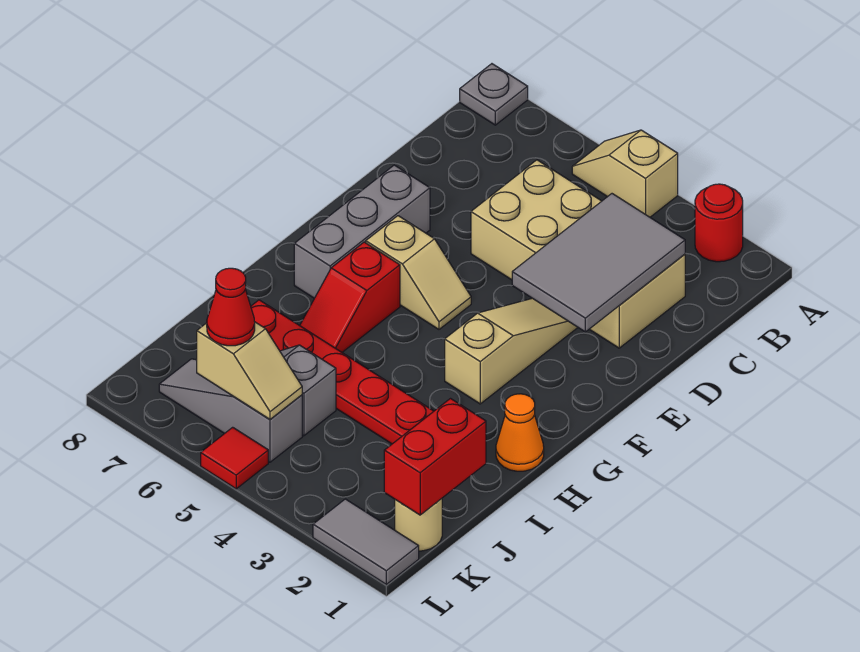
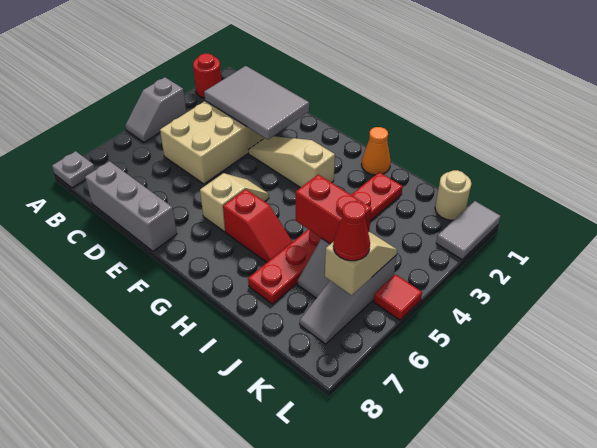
tan slope A4:A5 level 1 top 4 -> grey slope A4:A5 level 1 top 4
grey brick E7:G7 level 1 -> grey brick C8:E8 level 1
red brick J1:K1 level 2 -> red brick I5:J5 level 2

